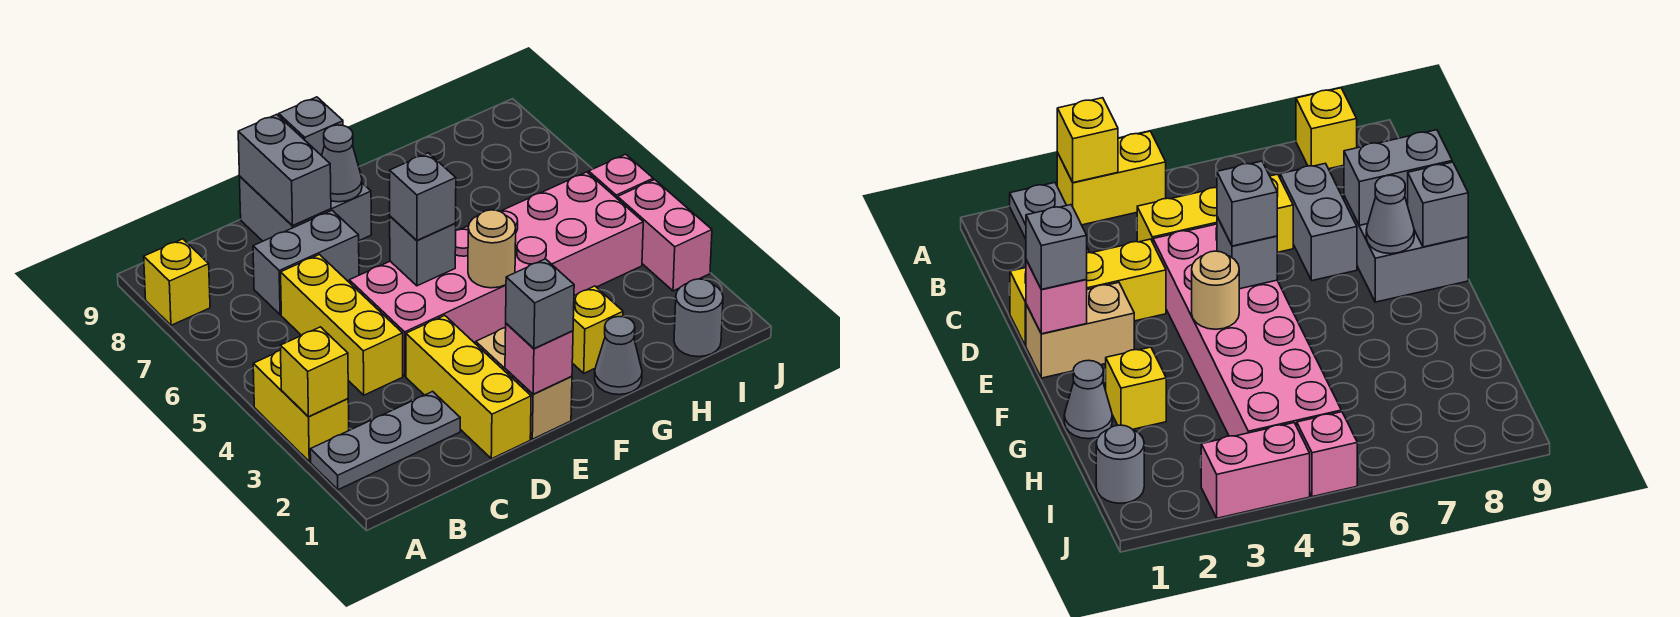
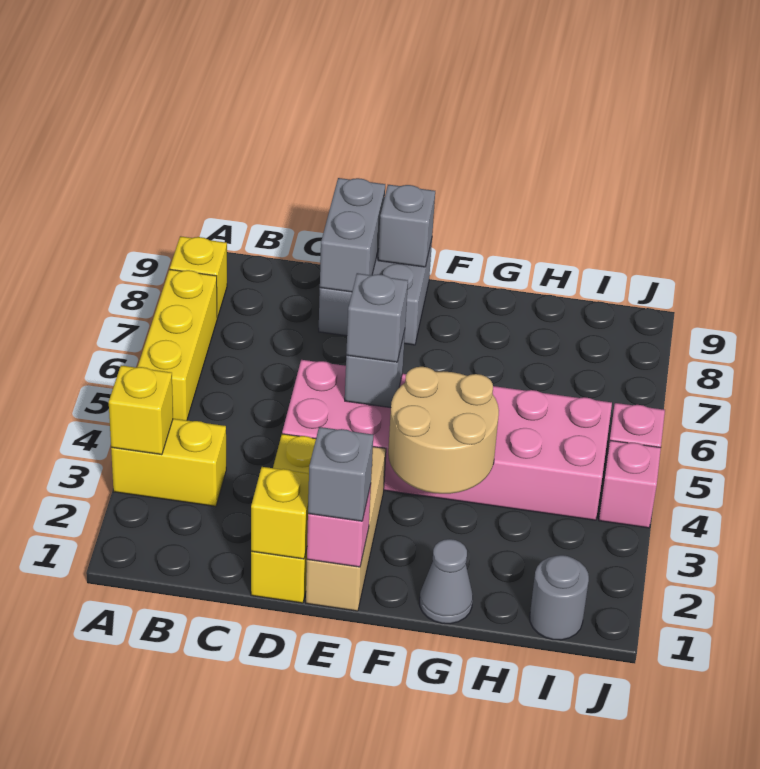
grey plate A2:C2 level 1 -> none
yellow brick A3:A4 level 1 -> yellow brick A3:B3 level 1
yellow brick C4:C6 level 1 -> yellow brick A5:A7 level 1
grey brick C7:D7 level 1 -> none
tan brick E1:E2 level 1 -> tan brick E1:E3 level 1
grey cone E8 level 2 -> none
tan round brick F4 level 2 -> tan round brick F3:G4 level 2
yellow brick G2 level 1 -> yellow brick D1 level 2
pink brick J3:J4 level 1 -> pink brick J4 level 1

